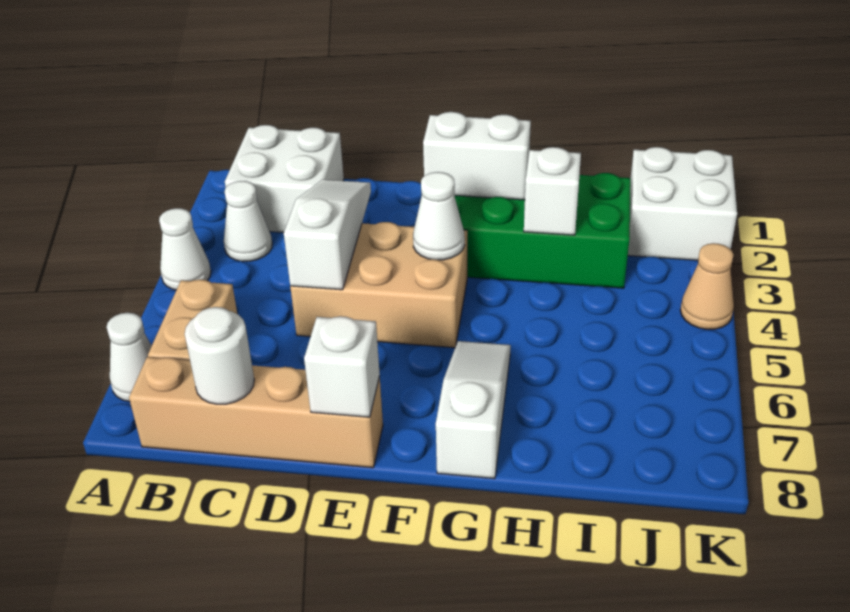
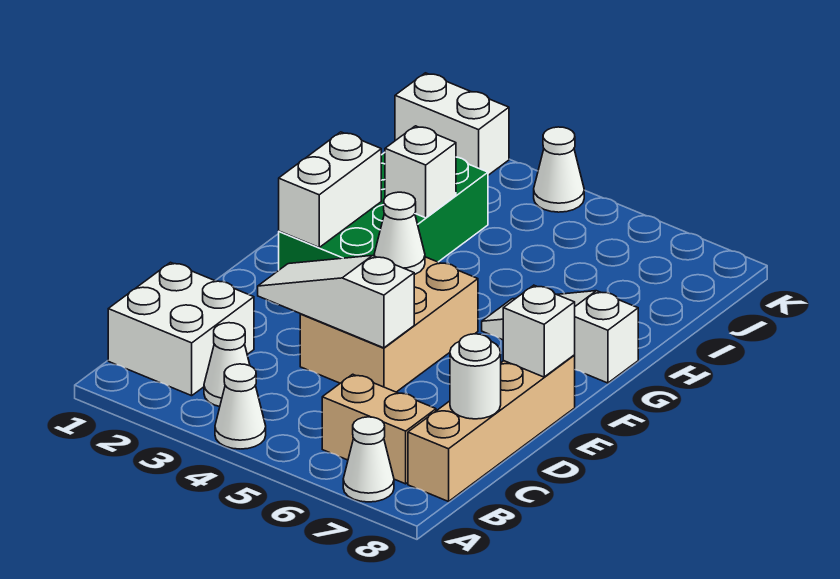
white brick J1:K2 level 1 -> white brick K1:K2 level 1
tan cone K4 level 1 -> white cone K4 level 1

